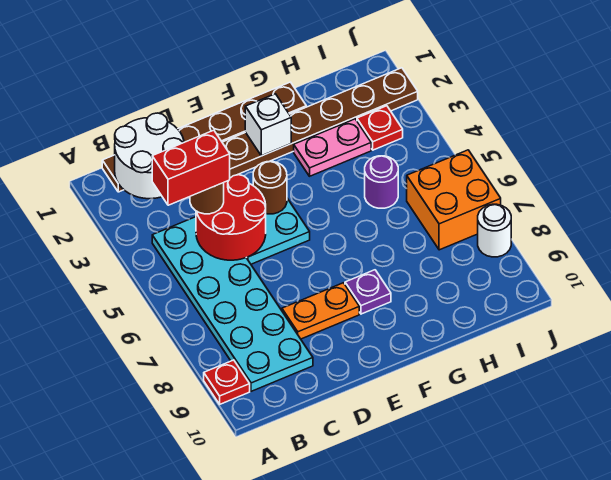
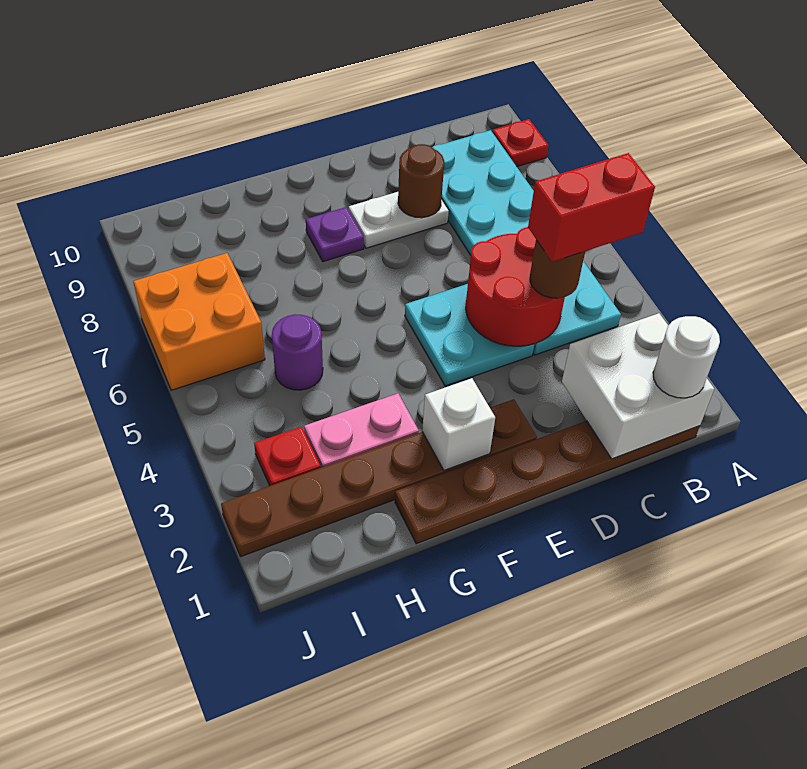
white round brick B1:C2 level 2 -> white brick B1:C2 level 2
orange plate D8:E8 level 1 -> white plate D8:E8 level 1
brown round brick E4 level 2 -> brown round brick D8 level 2
white round brick J8 level 1 -> white round brick B1 level 3

